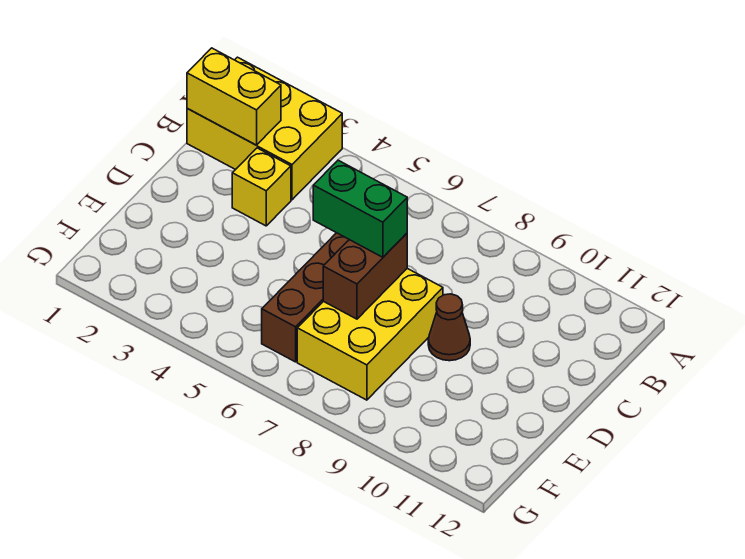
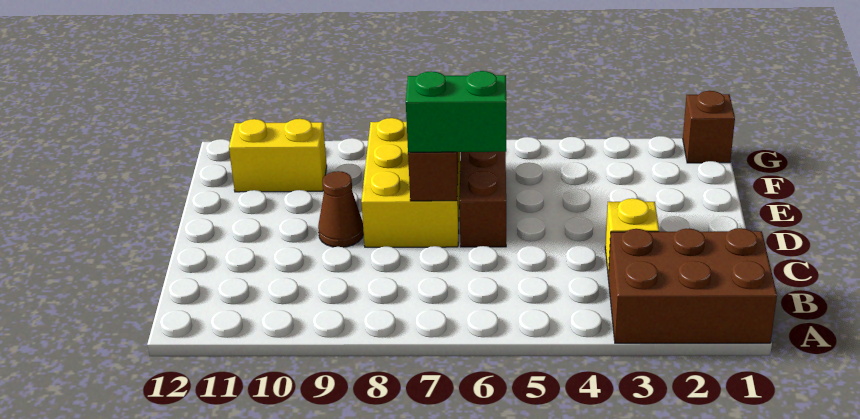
yellow brick A1:B3 level 1 -> brown brick A1:B3 level 1
yellow brick B1:B2 level 2 -> yellow brick F10:F11 level 1
none -> brown brick G1 level 1

